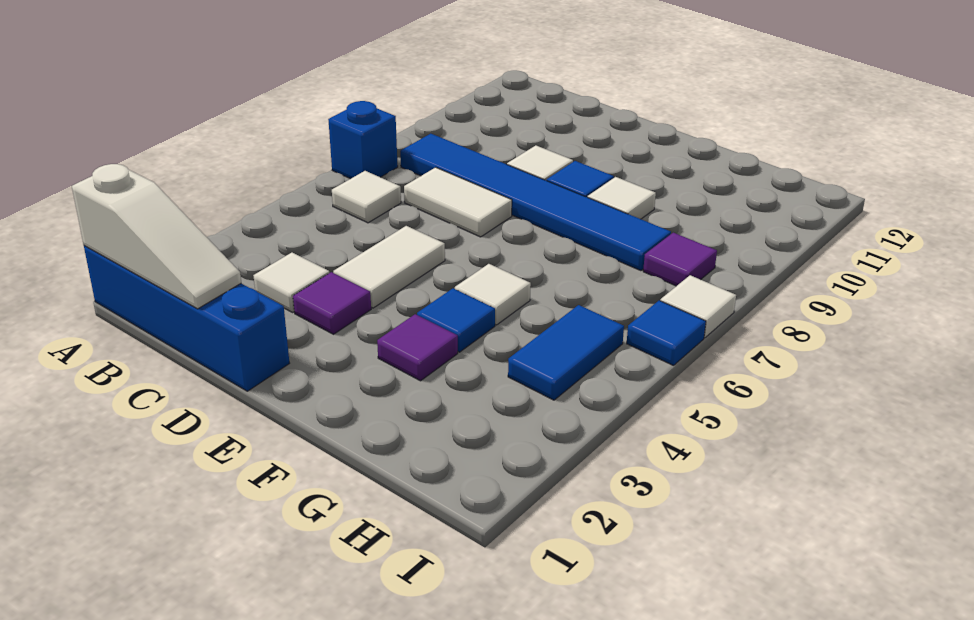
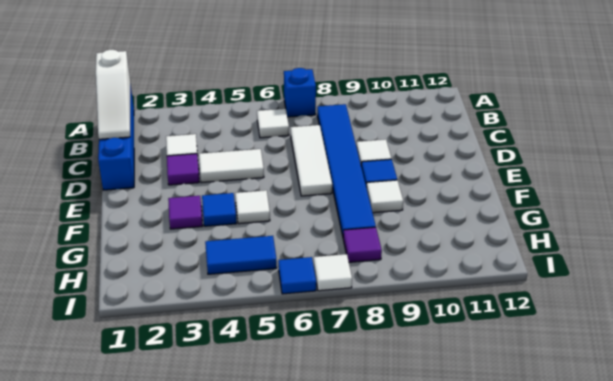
white tile C7:D7 level 1 -> white tile C7:E7 level 1

